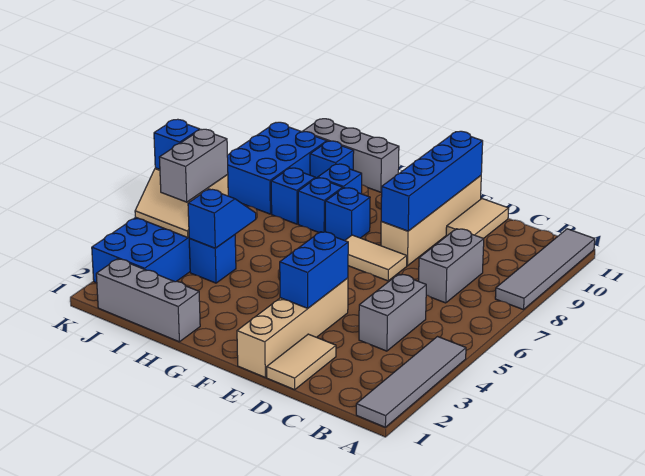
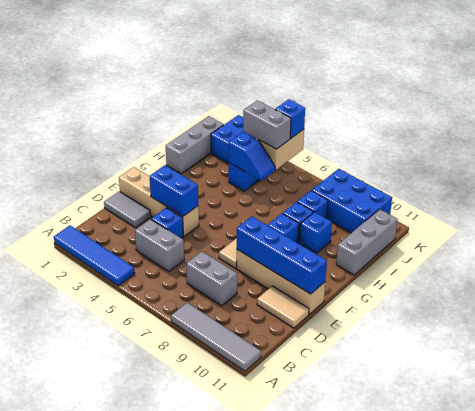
grey tile A1:A4 level 1 -> blue tile A1:A4 level 1
tan tile D1:D2 level 1 -> grey tile D1:D2 level 1
blue brick I10 level 1 -> blue brick D4 level 1

